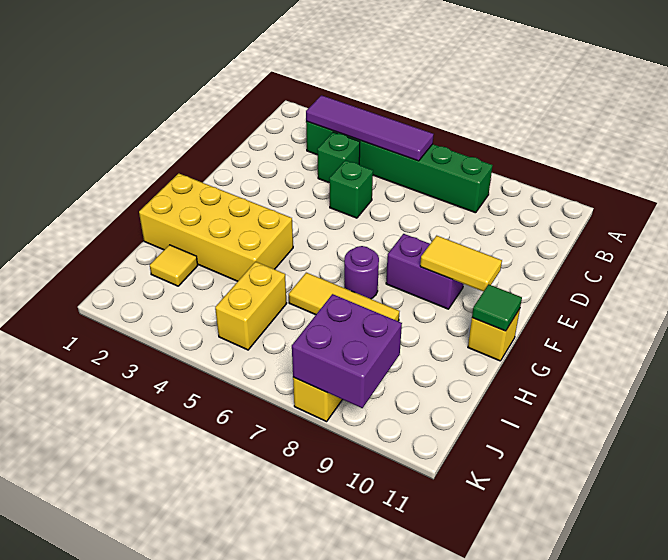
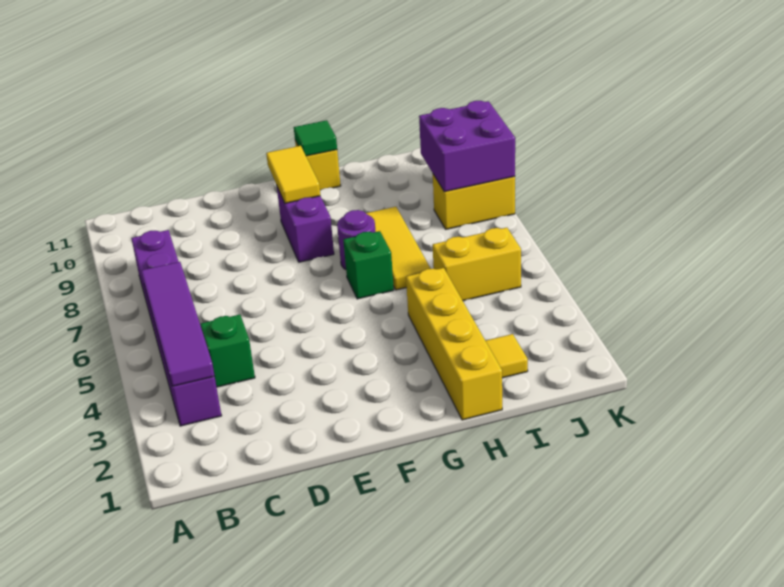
green brick B3:B8 level 1 -> purple brick B3:B8 level 1
green brick D5 level 1 -> green brick G6 level 1
yellow brick G1:H4 level 1 -> yellow brick H1:H4 level 1

